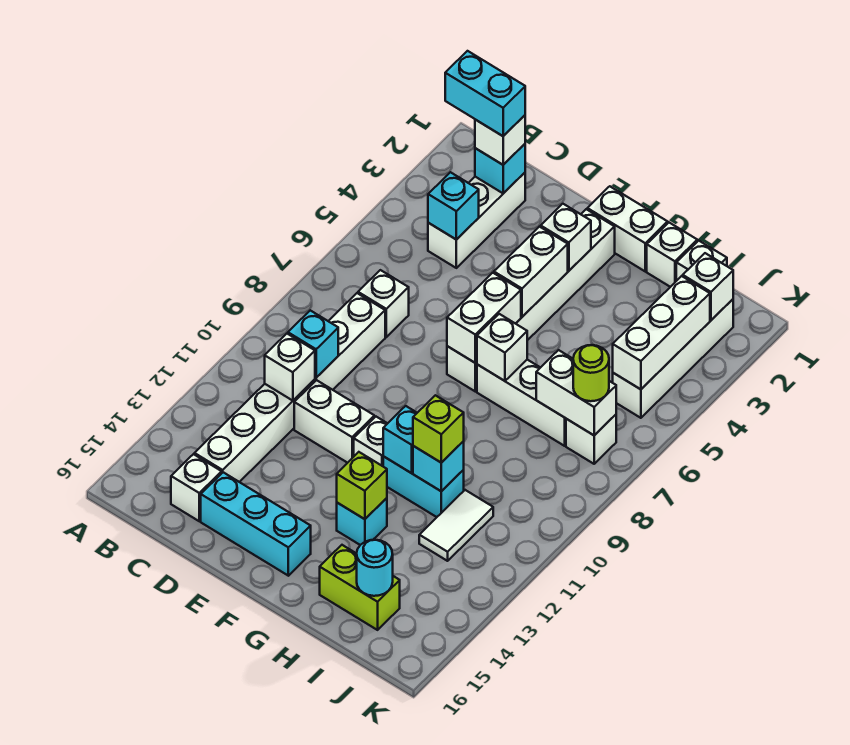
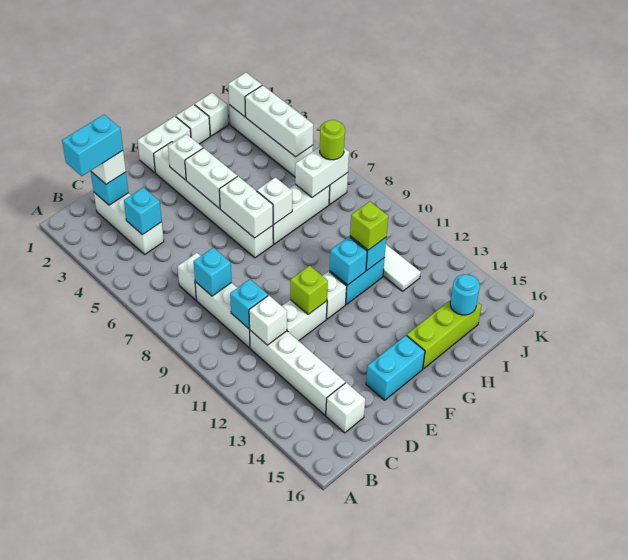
cyan brick D15:F15 level 1 -> cyan brick E15:F15 level 1
cyan brick G13 level 1 -> cyan brick C8 level 2
lime brick G13 level 2 -> lime brick E11 level 2
lime brick H15:I15 level 1 -> lime brick G15:I15 level 1

